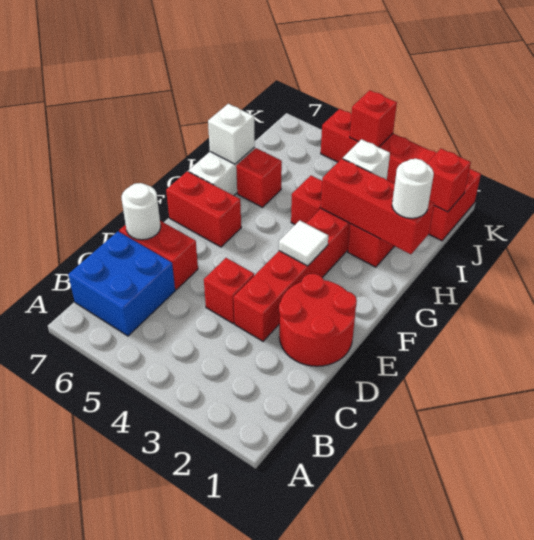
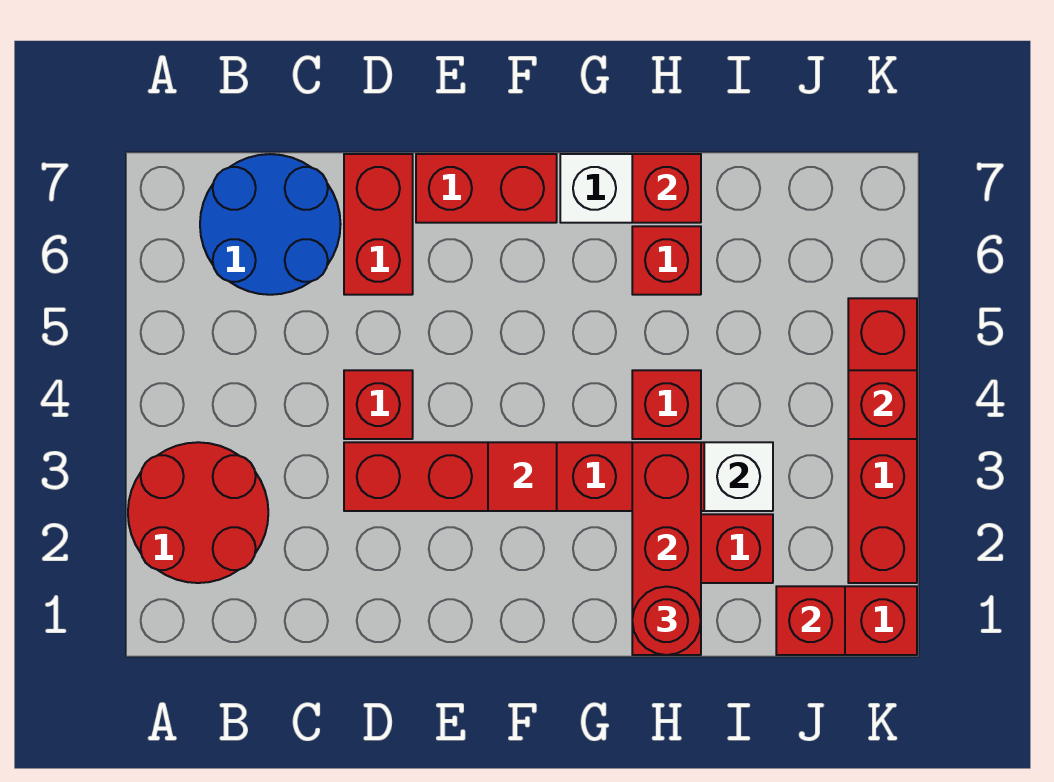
blue brick B6:C7 level 1 -> blue round brick B6:C7 level 1
red round brick D1:E2 level 1 -> red round brick A2:B3 level 1
white round brick D7 level 2 -> none
white tile F3 level 2 -> red tile F3 level 2
red brick F6:F7 level 1 -> red brick E7:F7 level 1
white round brick H1 level 3 -> red round brick H1 level 3
white brick H7 level 2 -> red brick H7 level 2

